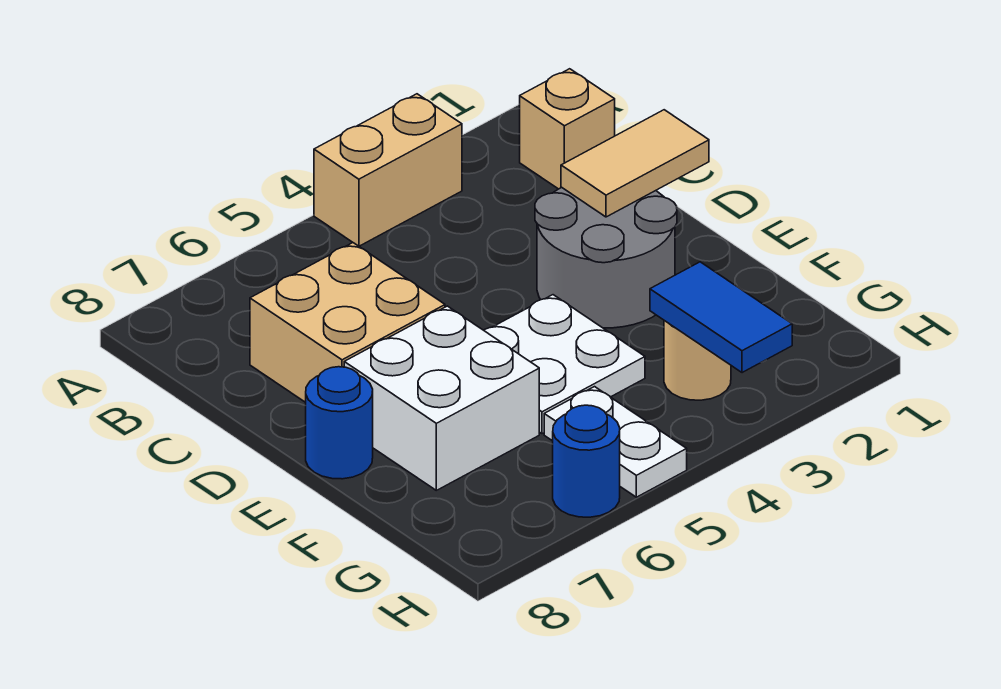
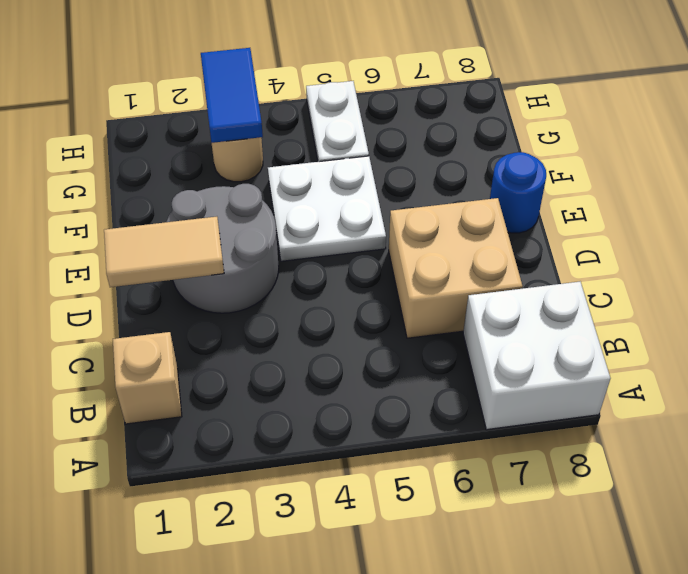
tan brick A3:A4 level 1 -> none
white brick E6:F7 level 1 -> white brick A7:B8 level 1
blue round brick H6 level 1 -> none

